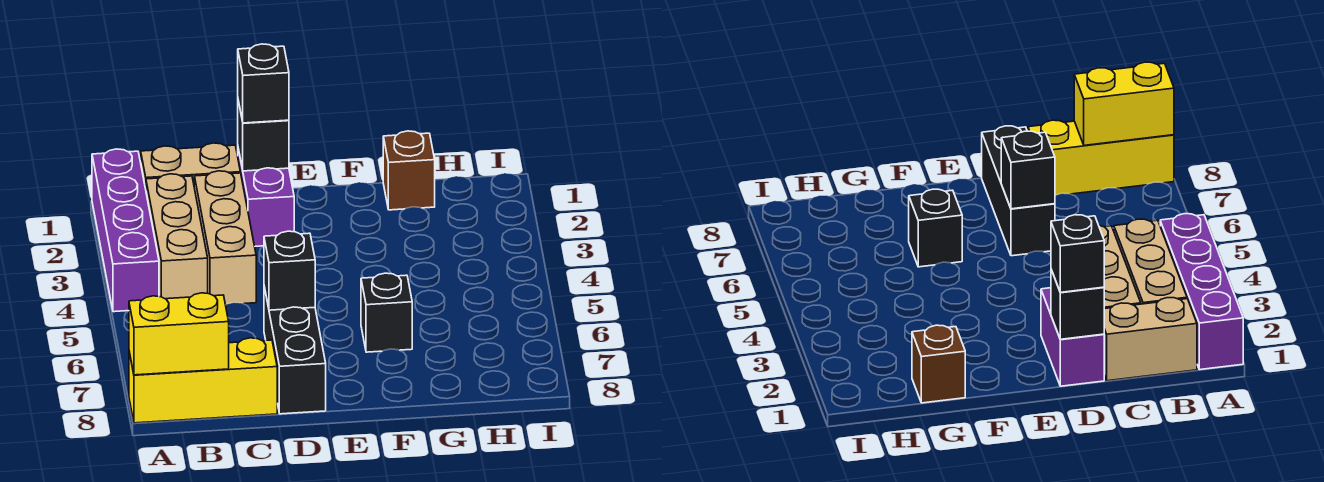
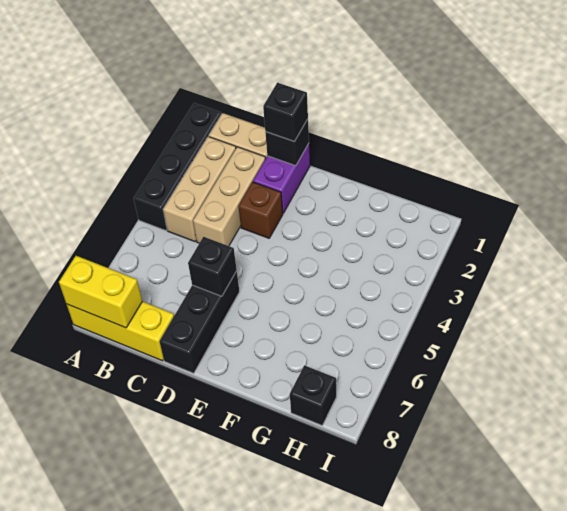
purple brick A1:A4 level 1 -> black brick A1:A4 level 1
black brick F6 level 1 -> black brick H8 level 1
brown brick G1 level 1 -> brown brick D3 level 1

